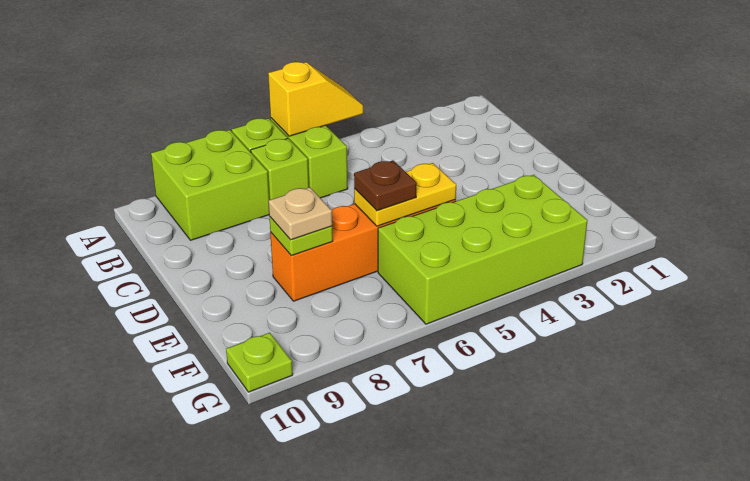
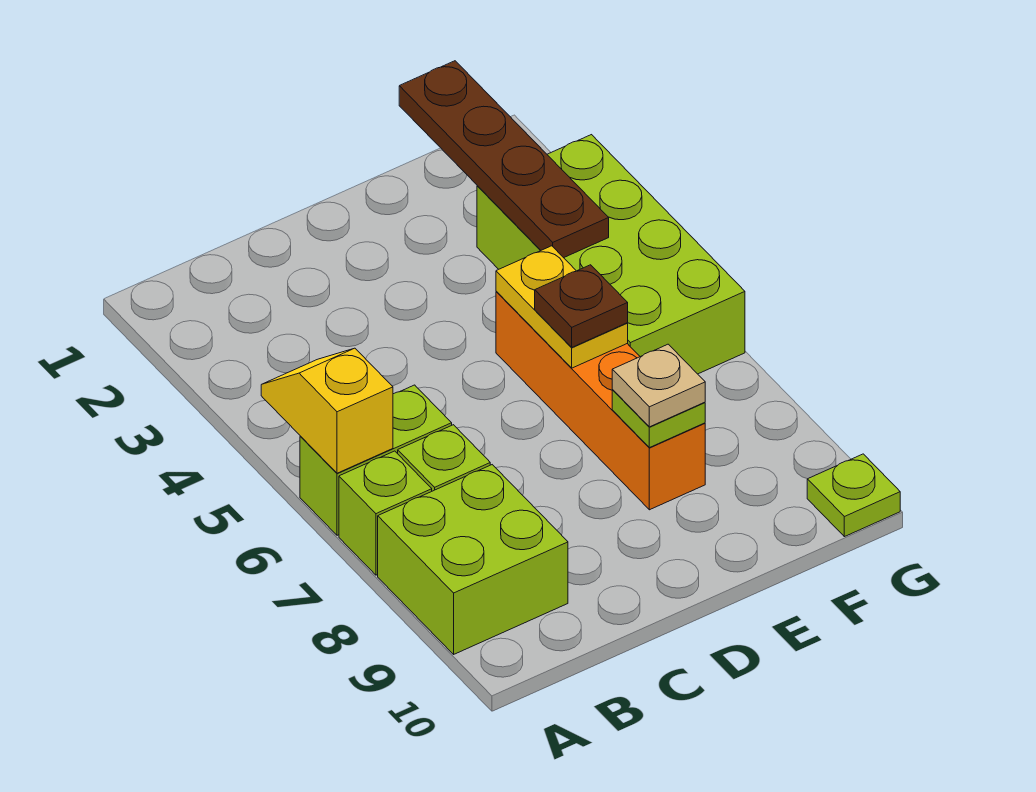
none -> brown plate F1:F4 level 2

